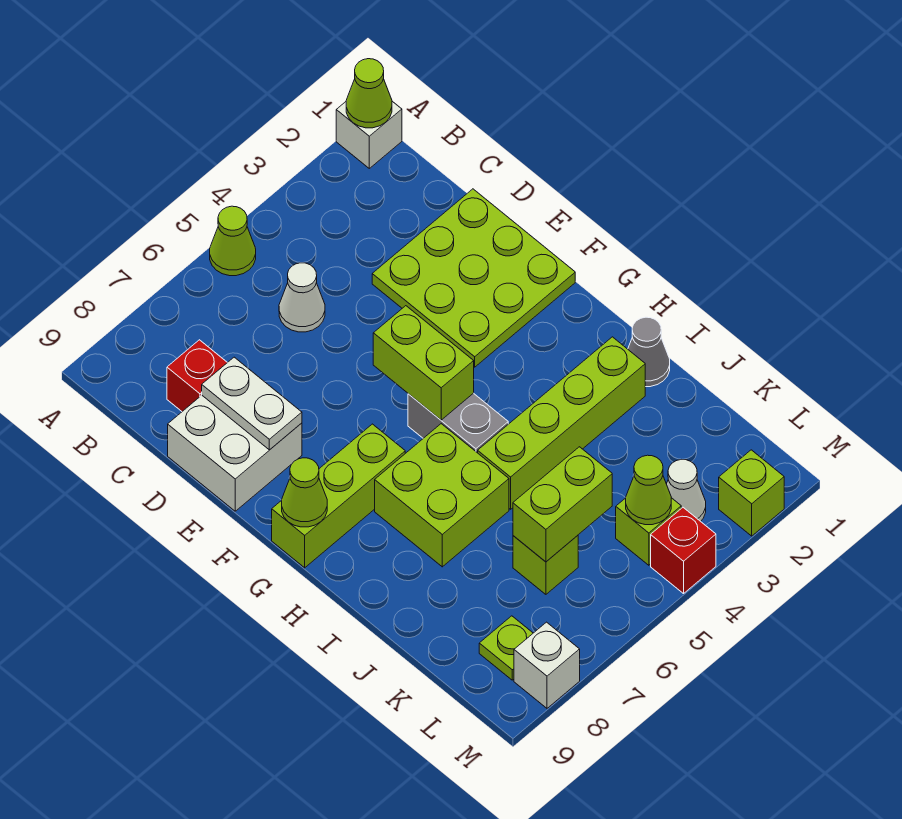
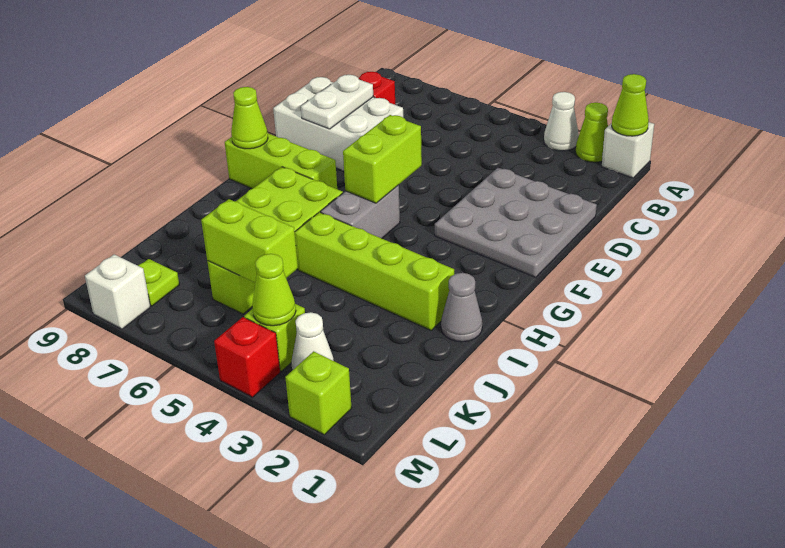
lime cone A5 level 1 -> lime cone A2 level 1
white cone C5 level 1 -> white cone A3 level 1
lime plate D1:F3 level 1 -> grey plate D1:F3 level 1
white brick D8:E9 level 1 -> white brick D7:E9 level 1

